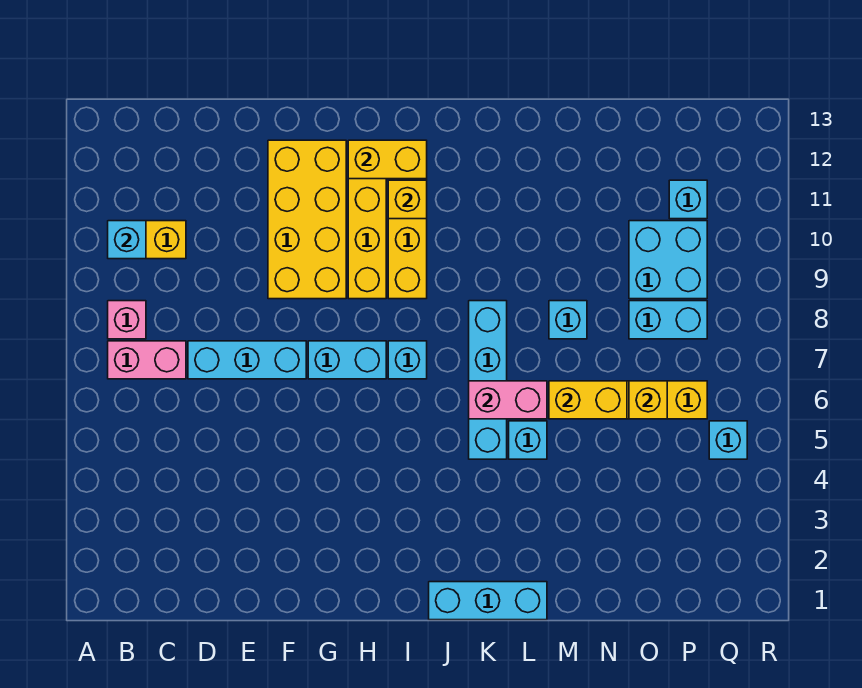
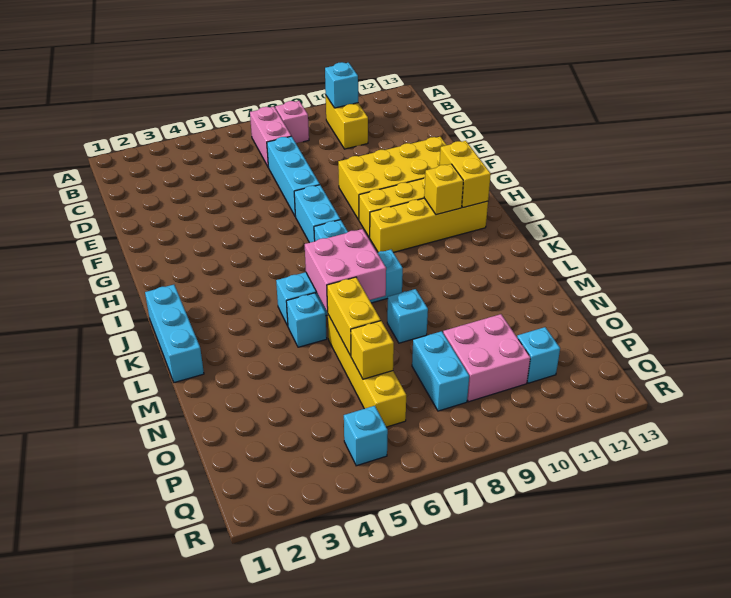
pink brick K6:L6 level 2 -> pink brick K6:L7 level 2
cyan brick O9:P10 level 1 -> pink brick O9:P10 level 1

